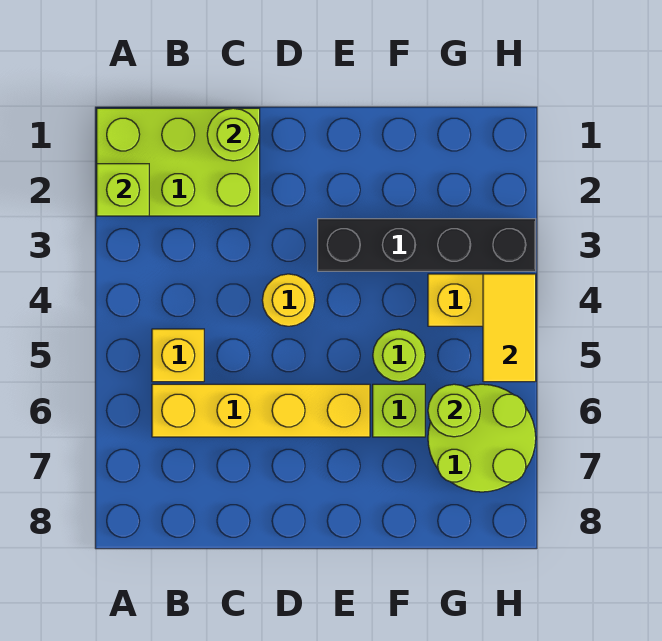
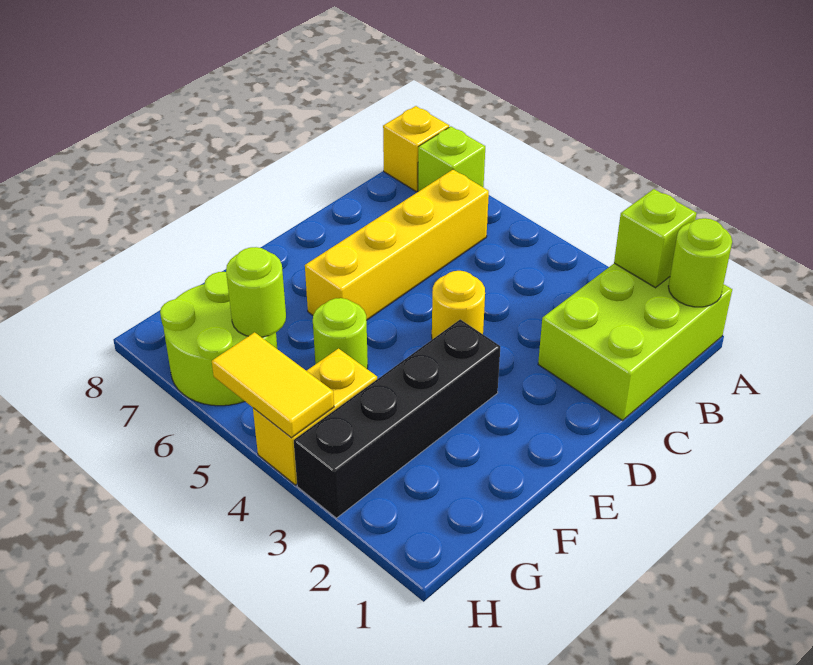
yellow brick B5 level 1 -> yellow brick A8 level 1
lime round brick C1 level 2 -> lime round brick A1 level 2
lime brick F6 level 1 -> lime brick A7 level 1

